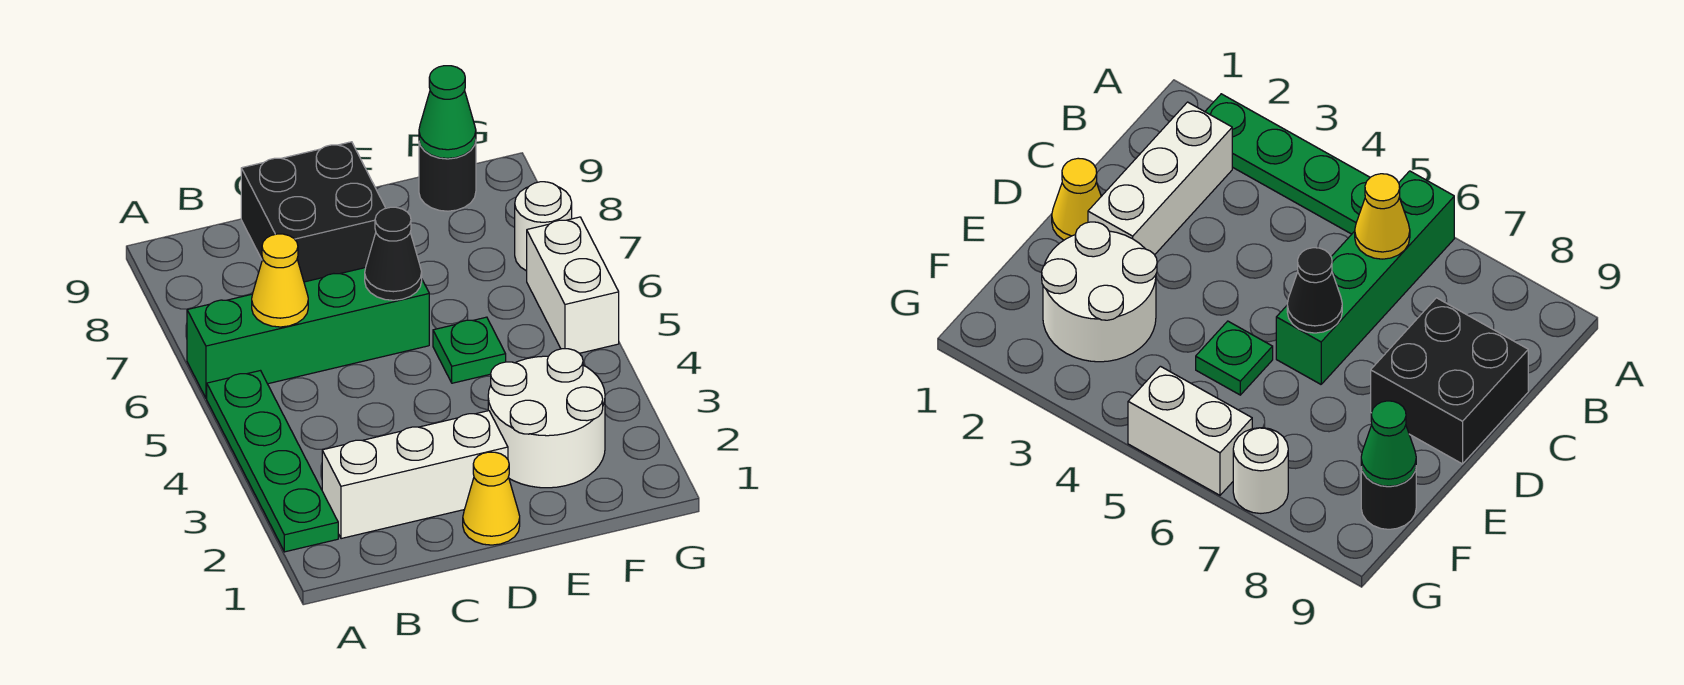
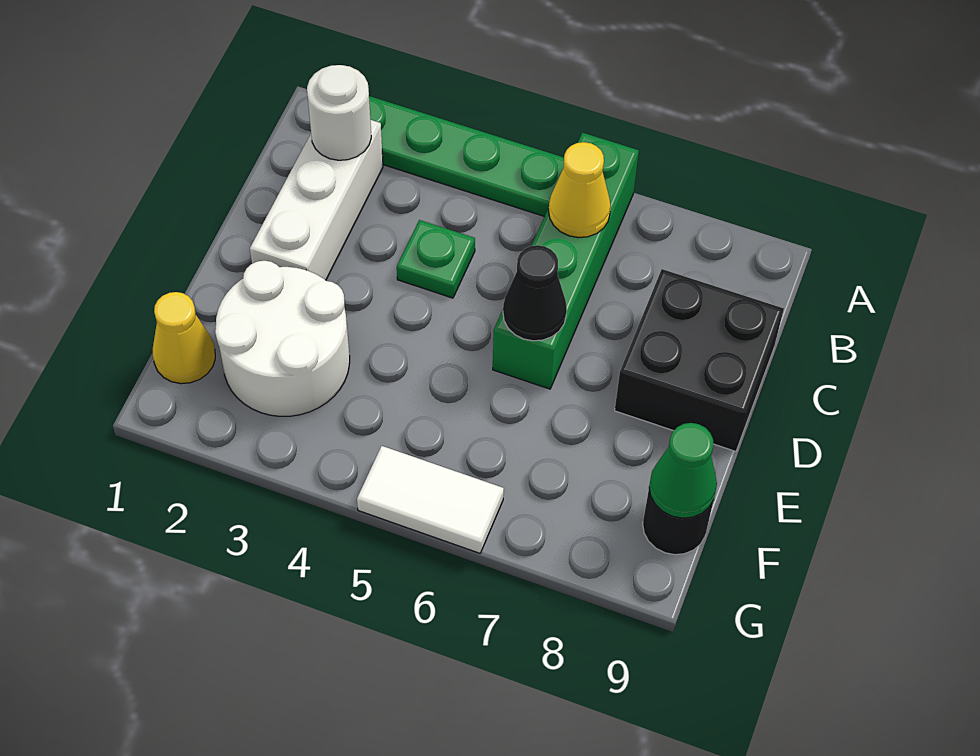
yellow cone D1 level 1 -> yellow cone F1 level 1
green plate E5 level 1 -> green plate C4 level 1
white brick G5:G6 level 1 -> white tile G5:G6 level 1
white round brick G7 level 1 -> white round brick B2 level 2

